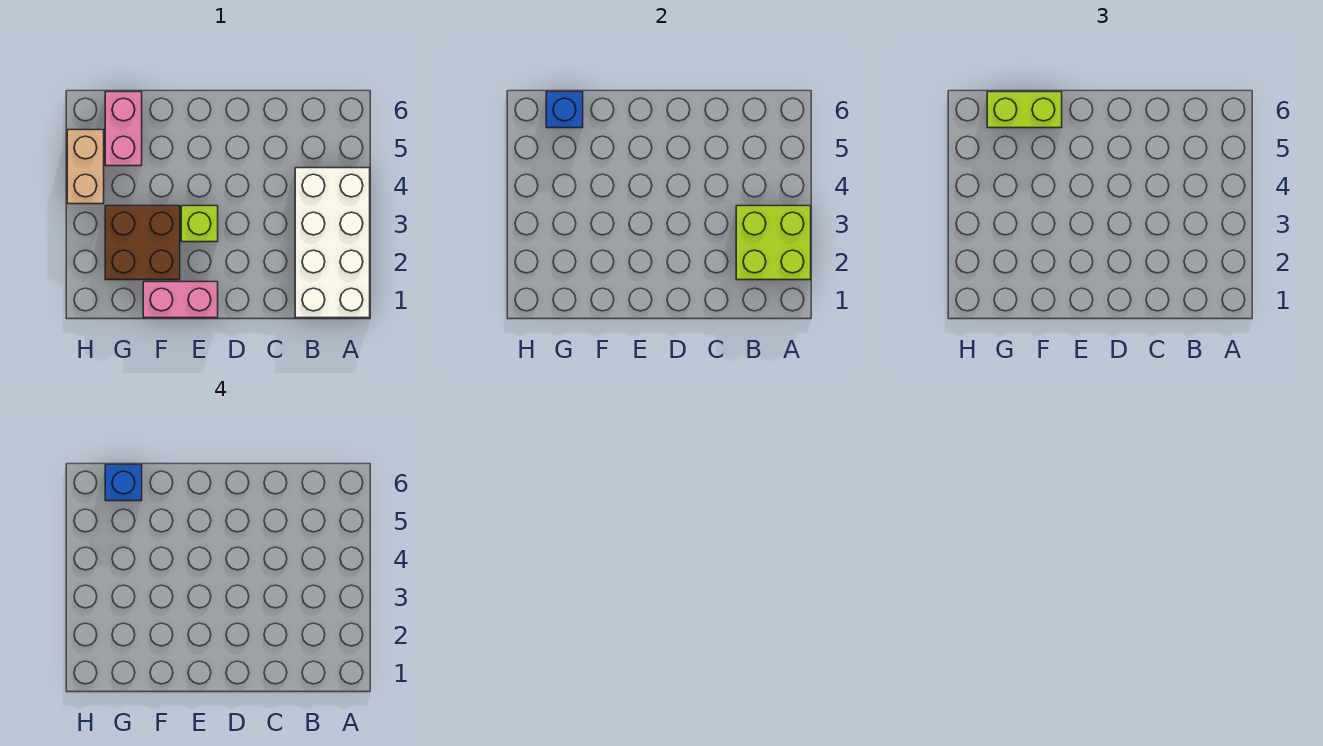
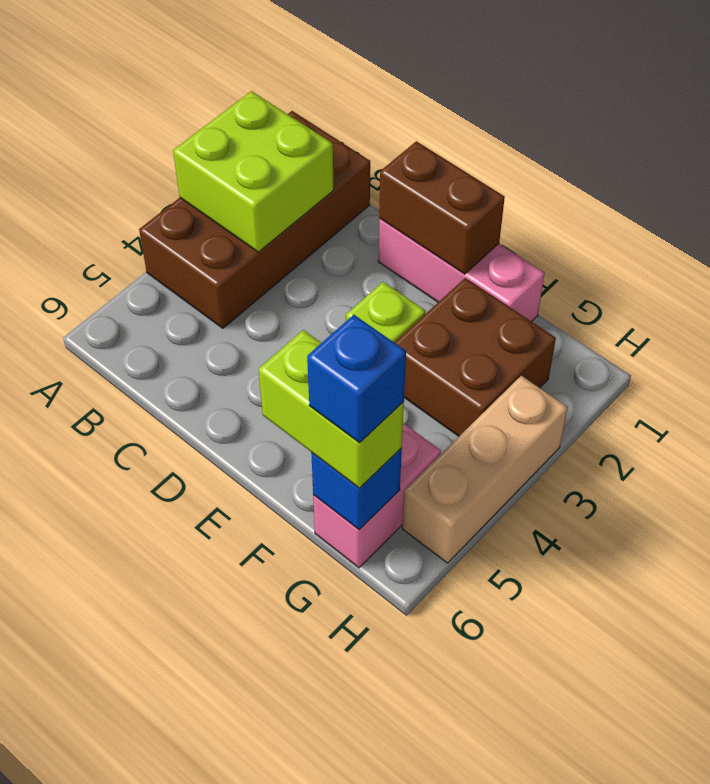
white brick A1:B4 level 1 -> brown brick A1:B4 level 1
none -> brown brick D1:E1 level 2
pink brick E1:F1 level 1 -> pink brick D1:F1 level 1
tan brick H4:H5 level 1 -> tan brick H3:H5 level 1

